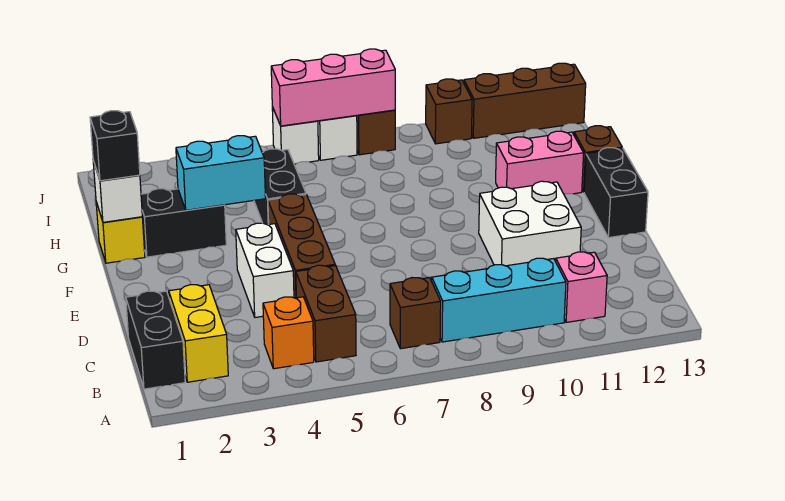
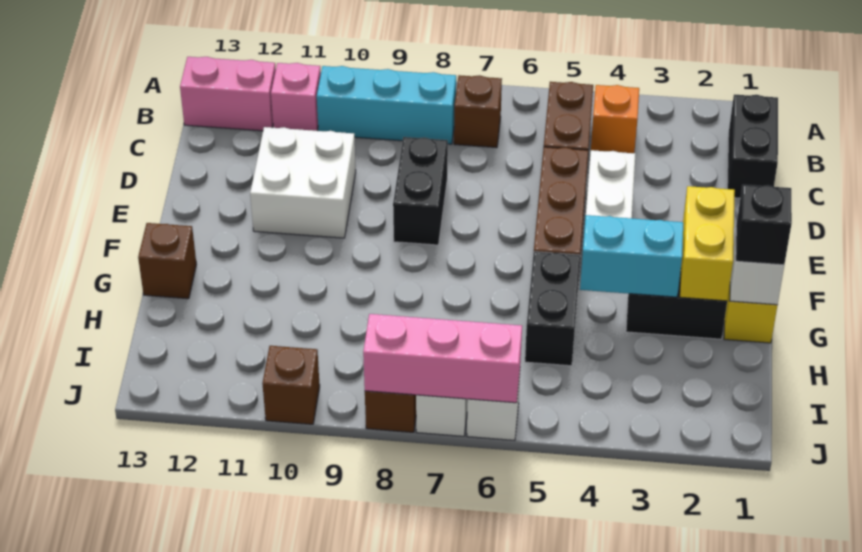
yellow brick B2:C2 level 1 -> yellow brick F2:G2 level 2
black brick E13:F13 level 1 -> black brick D8:E8 level 1
pink brick G11:G12 level 1 -> pink brick B12:B13 level 1
brown brick J11:J13 level 1 -> none

